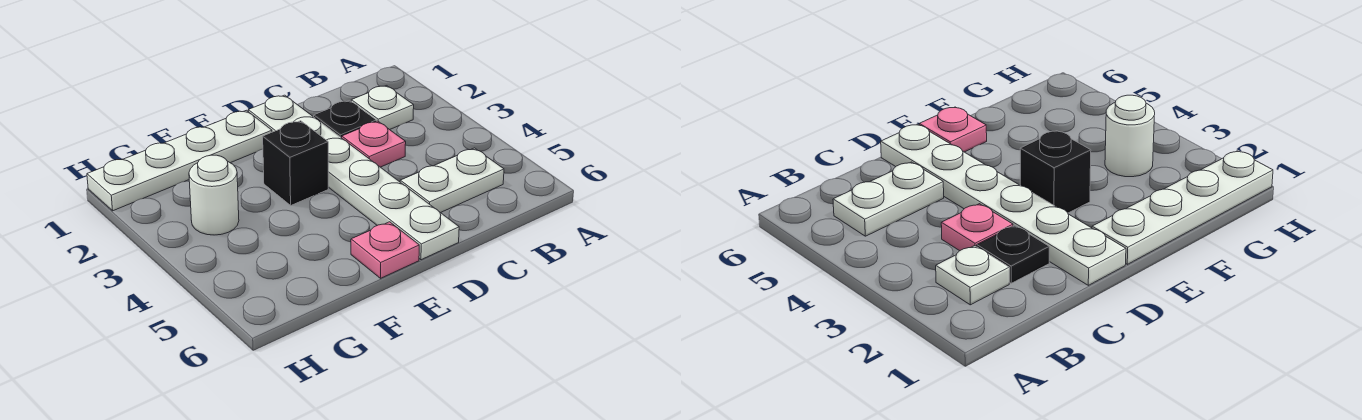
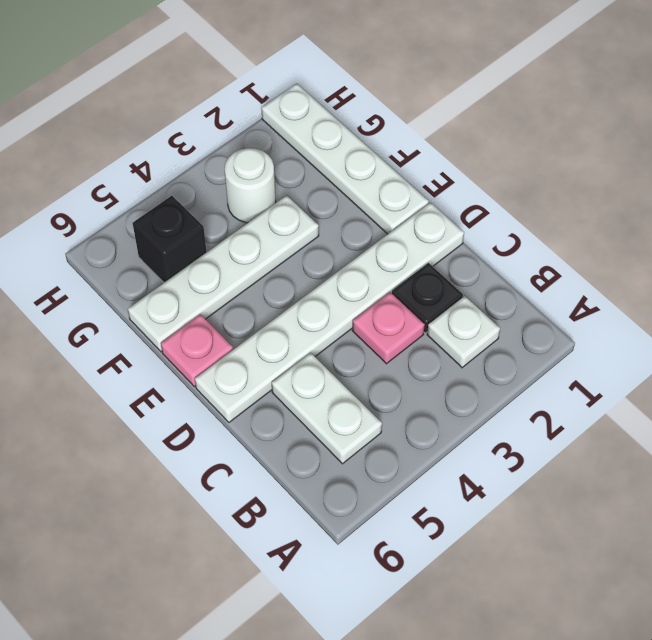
black brick E3 level 1 -> black brick G5 level 1
none -> white plate F3:F6 level 1

